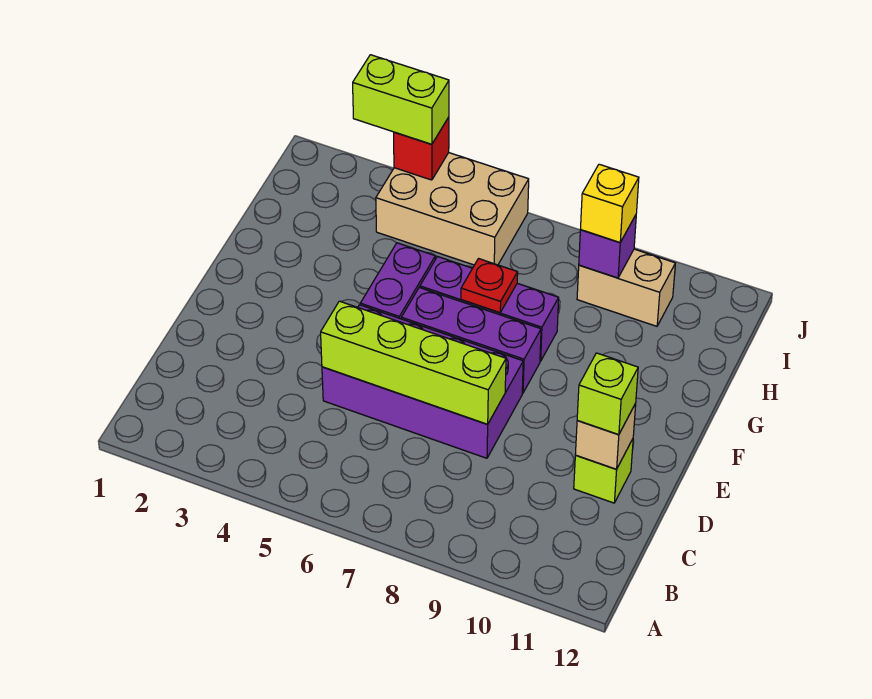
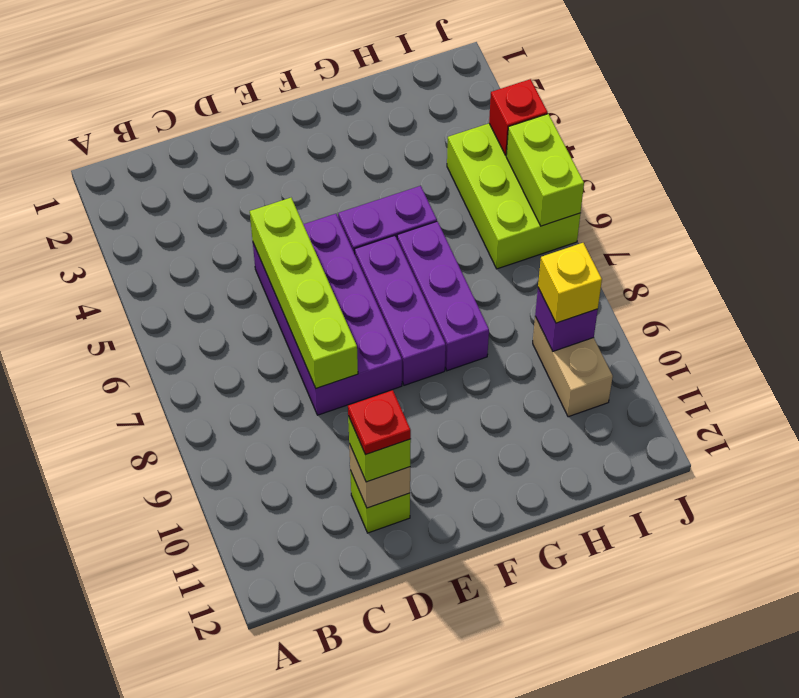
red plate G7 level 2 -> red plate D11 level 4
tan brick I4:J6 level 1 -> lime brick I4:J6 level 1
lime brick J3:J4 level 3 -> lime brick J5:J6 level 2

